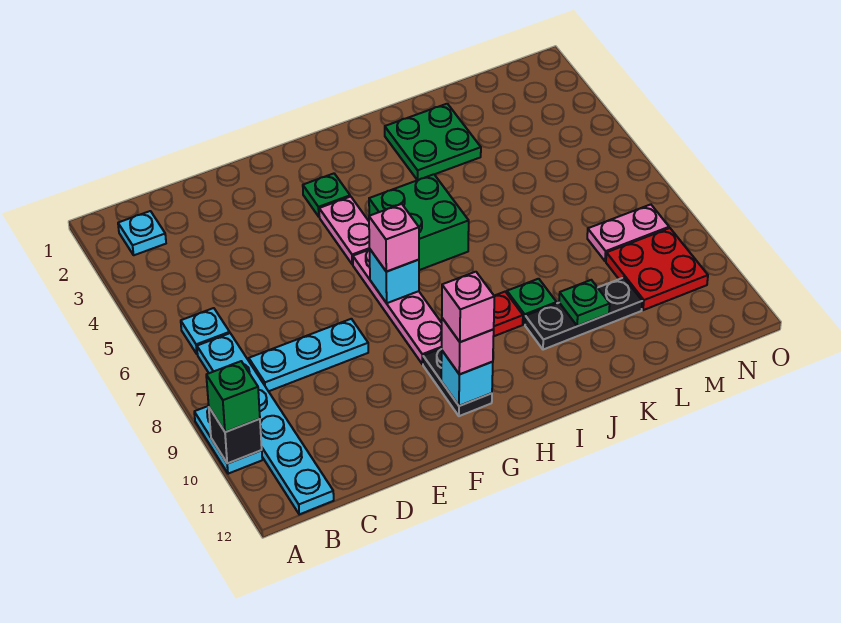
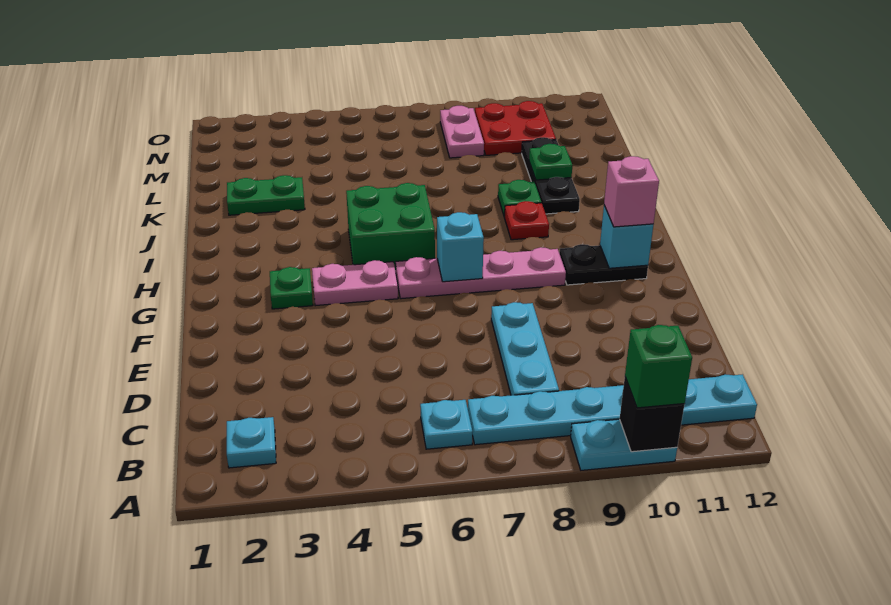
pink brick G7 level 3 -> none
pink brick G11 level 4 -> none
green plate J2:K3 level 1 -> green plate K2:K3 level 1

